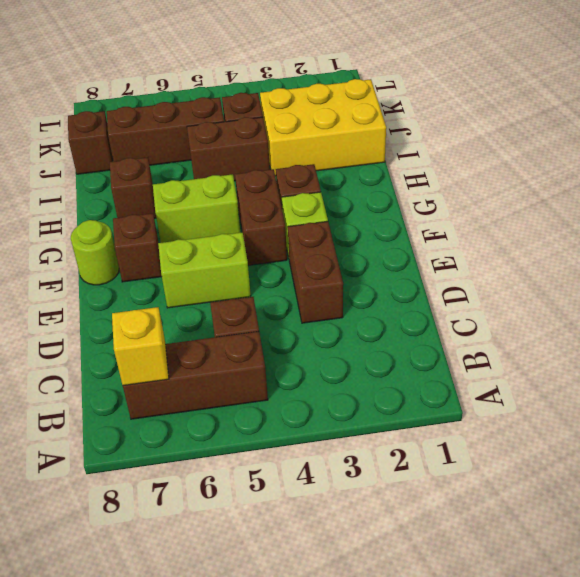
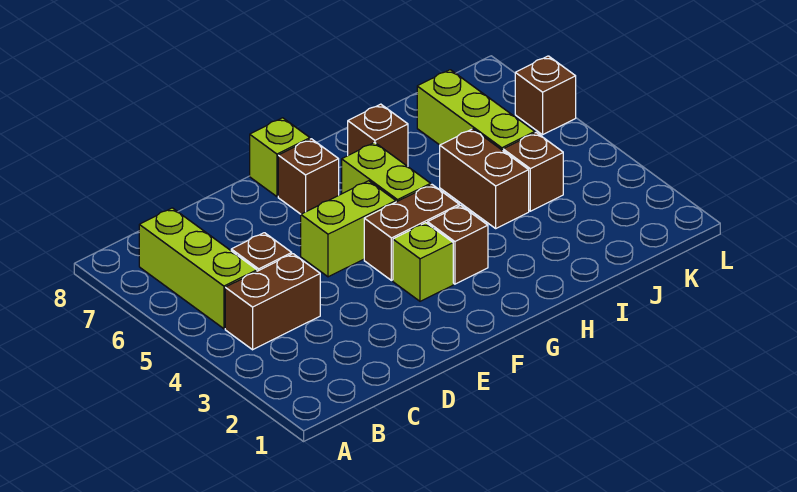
brown brick B5:B7 level 1 -> lime brick B5:B7 level 1
yellow brick B7 level 2 -> none
brown brick D3:E3 level 1 -> brown brick B4:C4 level 1
lime brick E5:E6 level 1 -> lime brick E5:F5 level 1
lime round brick F8 level 1 -> lime brick F8 level 1
yellow brick I1:J3 level 1 -> none
brown brick J5:J7 level 1 -> lime brick J5:J7 level 1
brown brick J8 level 1 -> brown brick L6 level 1

